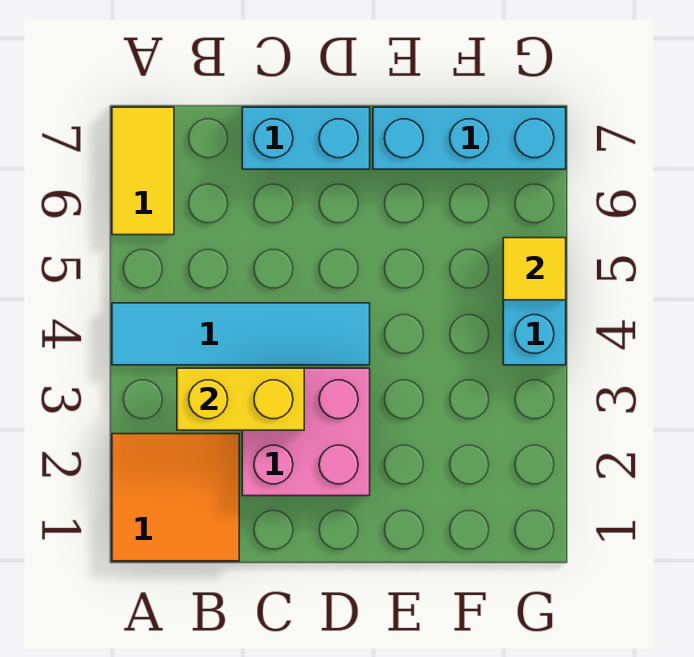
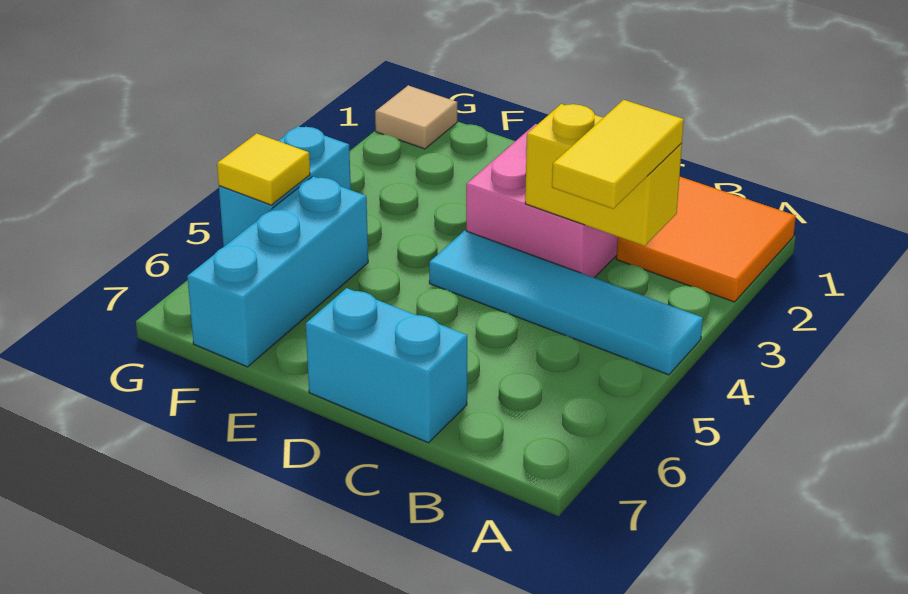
yellow tile A6:A7 level 1 -> yellow tile B3:B4 level 3
cyan brick E7:G7 level 1 -> cyan brick F5:F7 level 1
none -> tan tile G1 level 1

